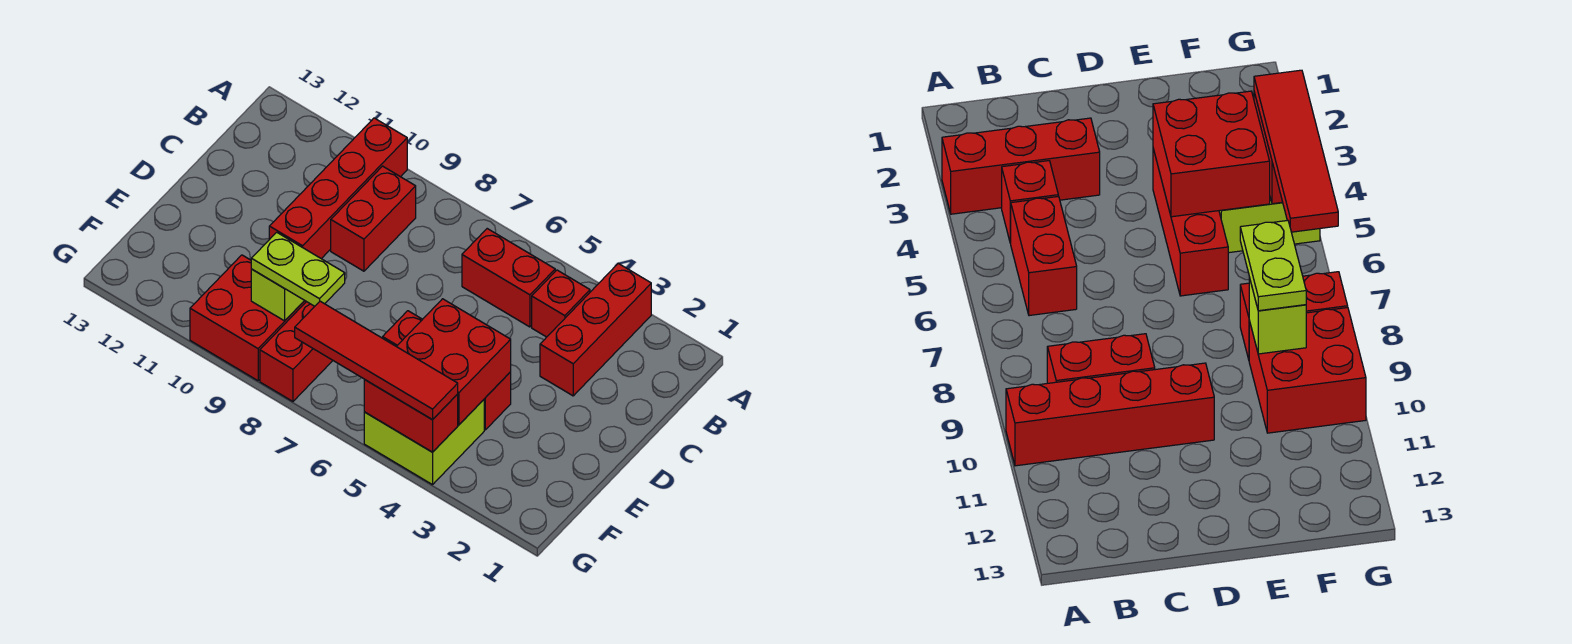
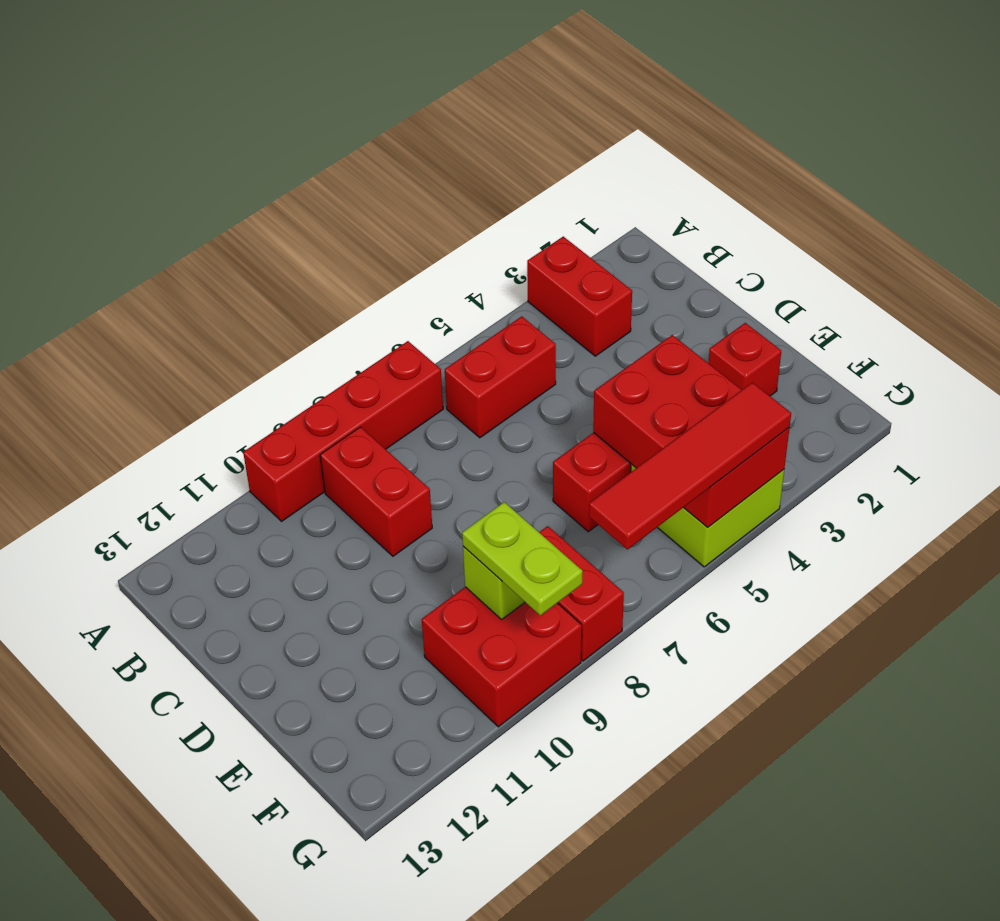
red brick A3:C3 level 1 -> red brick A3:B3 level 1
red brick A10:D10 level 1 -> red brick A7:A10 level 1
red brick B4 level 1 -> red brick E2 level 1
lime plate F8:F9 level 3 -> lime plate F9:G9 level 3

